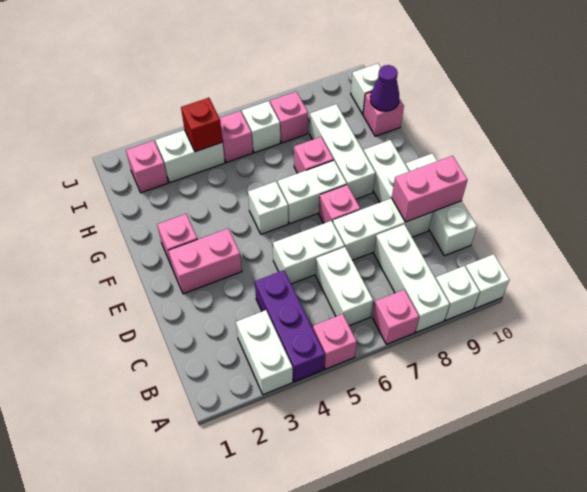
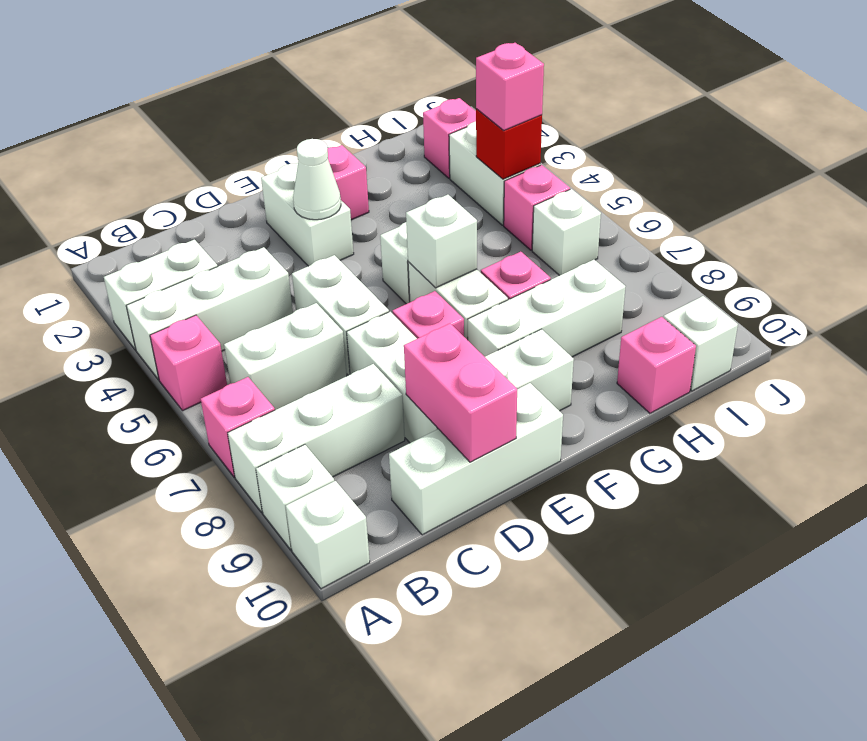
purple brick A4:C4 level 1 -> white brick A4:C4 level 1
pink brick E2:E3 level 1 -> white brick E2:E3 level 1
none -> white cone E3 level 2
none -> white brick F6 level 2
purple cone H10 level 2 -> none
pink brick I7 level 1 -> pink brick I4 level 3

